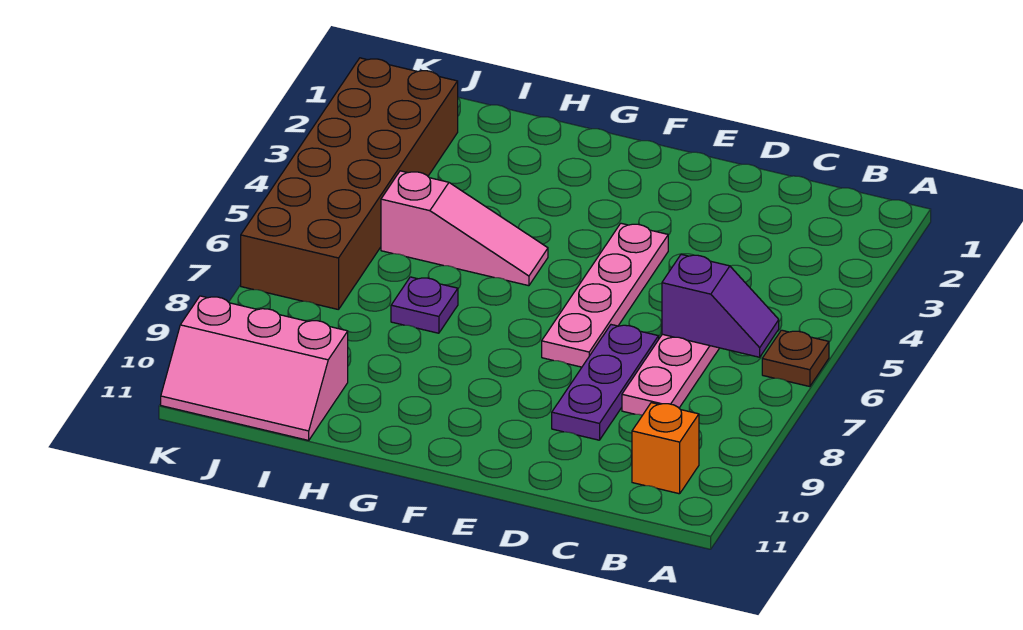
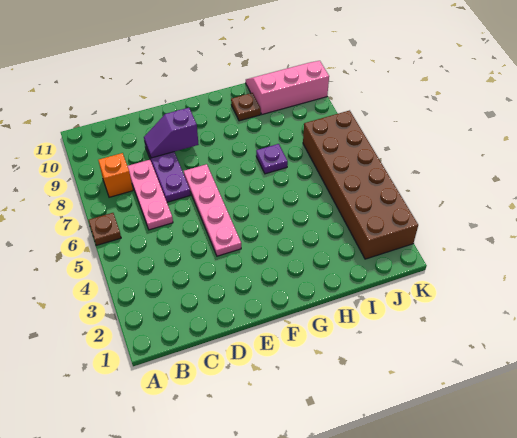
purple slope B6:C6 level 2 top C -> purple slope D9:E9 level 2 top E
orange brick B10 level 1 -> orange brick B8 level 1
pink slope G5:I5 level 1 top I -> none
none -> brown plate H10 level 1

